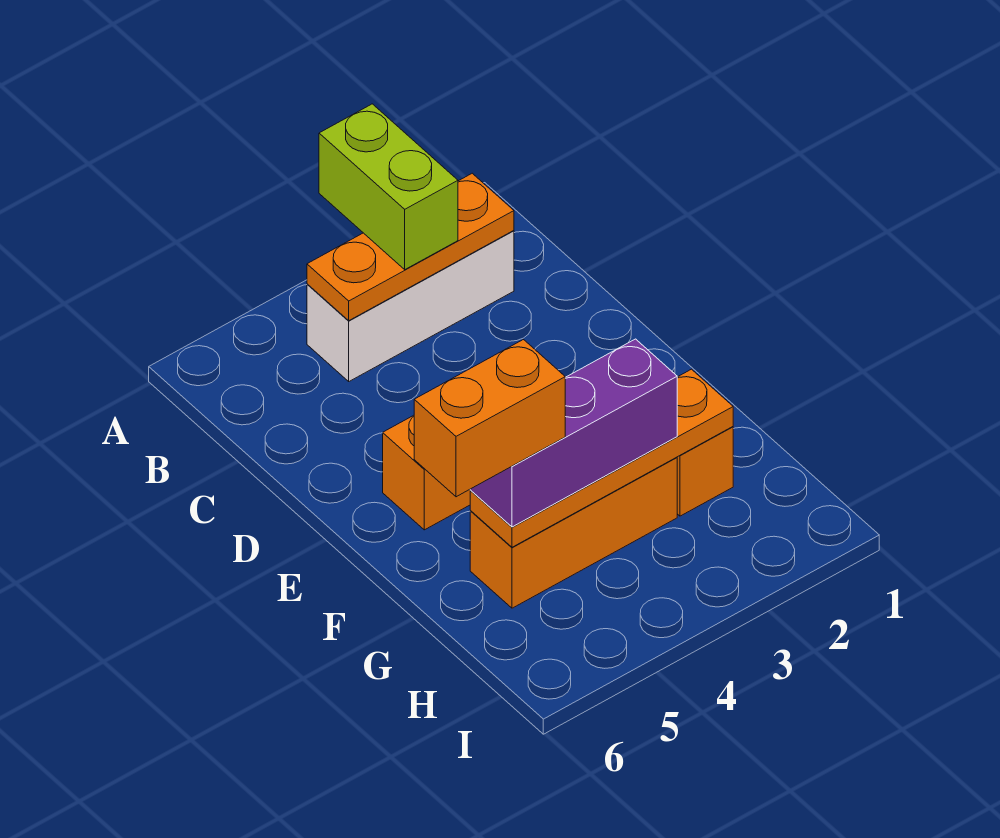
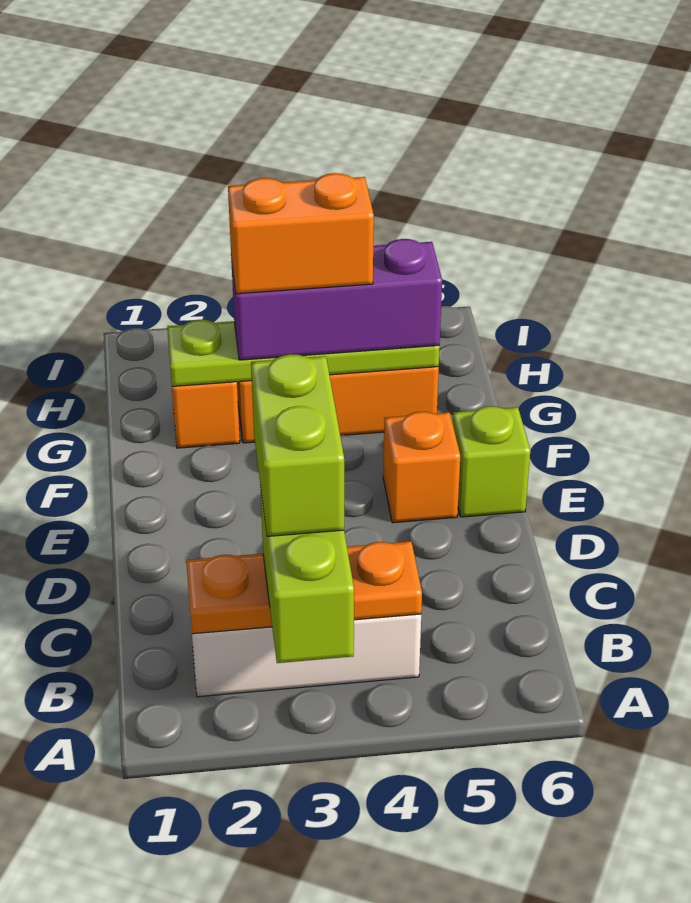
none -> lime brick B3:C3 level 4
none -> lime brick E6 level 1
orange plate G2:G5 level 2 -> lime plate G2:G5 level 2
orange brick G5:G6 level 4 -> orange brick G3:G4 level 4

